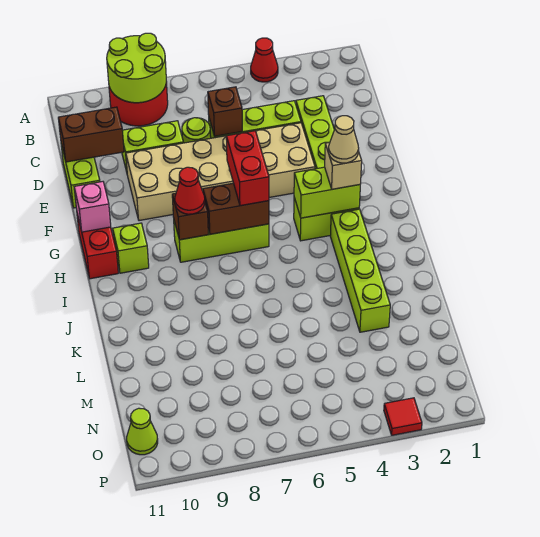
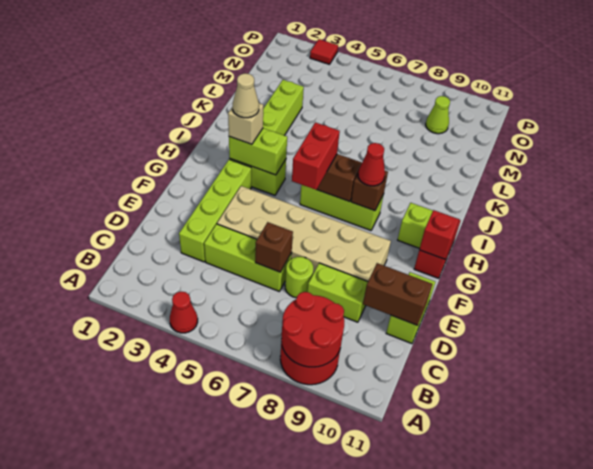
lime round brick A8:B9 level 2 -> red round brick A8:B9 level 2
pink brick G11 level 2 -> red brick G11 level 2
lime cone O11 level 1 -> lime cone N9 level 1

